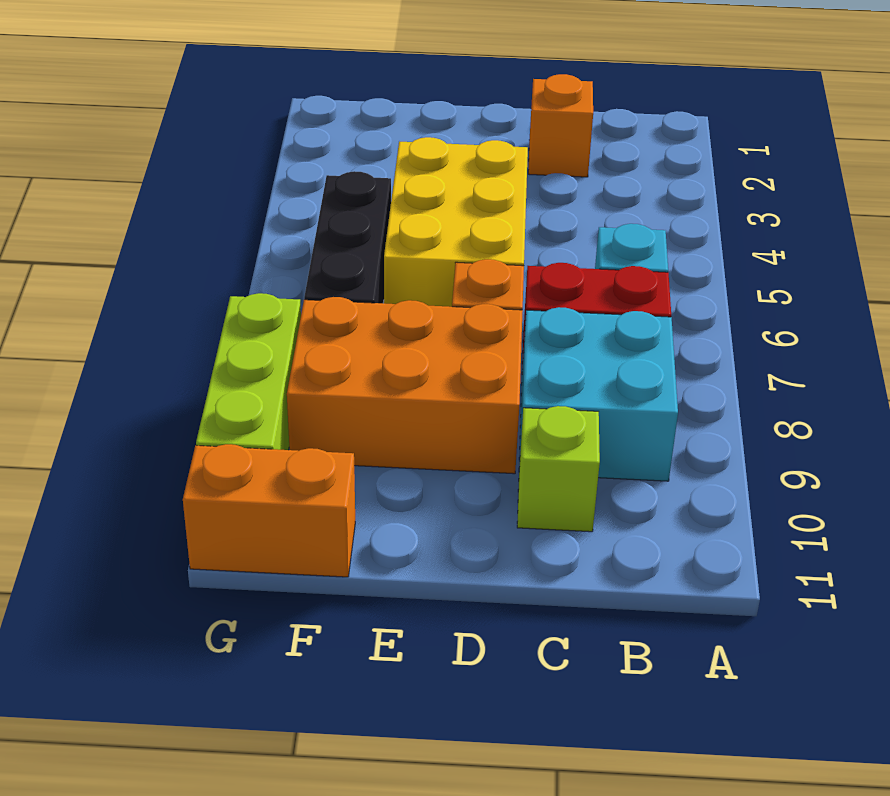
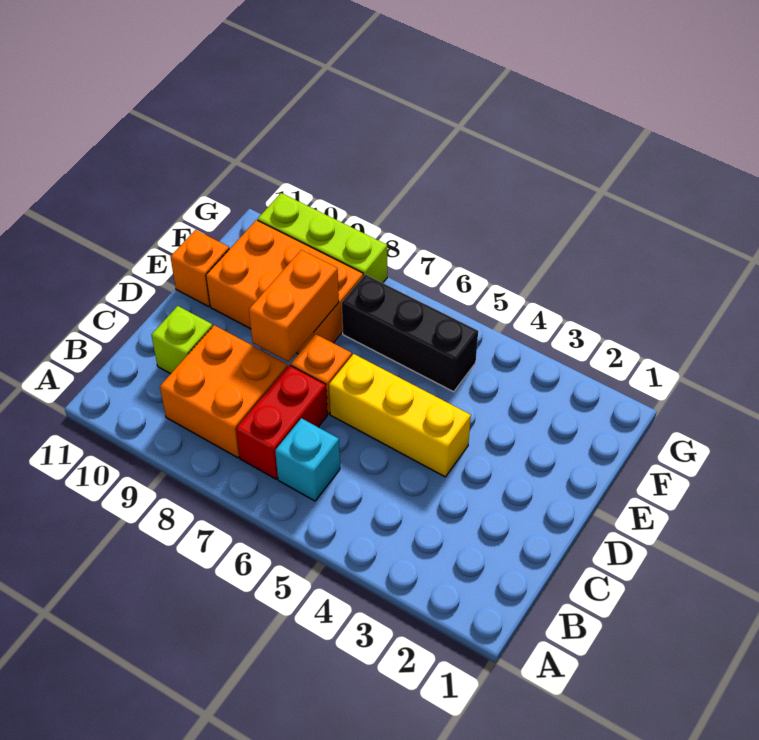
cyan brick B8:C9 level 1 -> orange brick B8:C9 level 1
orange brick C2 level 1 -> orange brick E11 level 1
yellow brick D4:E6 level 1 -> yellow brick D4:D6 level 1
orange brick D8:F9 level 1 -> orange brick E8:F10 level 1
orange brick F11:G11 level 1 -> orange brick D8:E8 level 2

